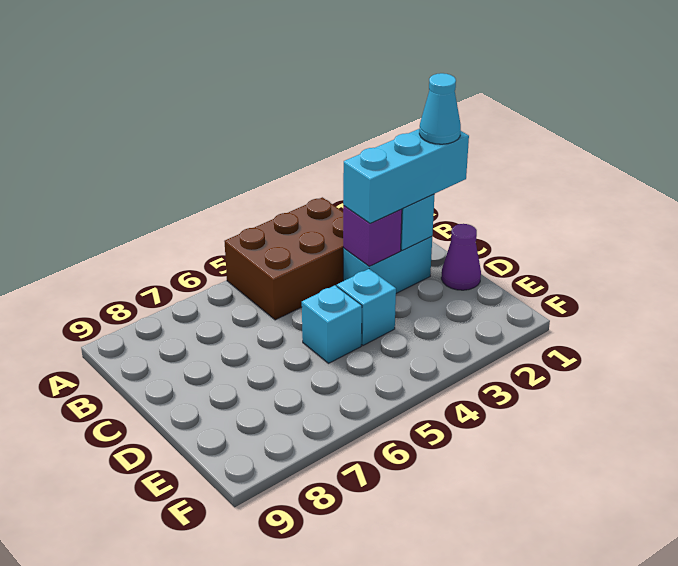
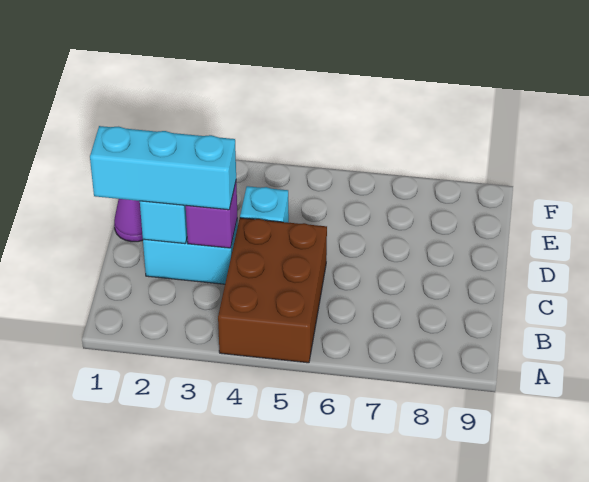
brown brick A3:B5 level 1 -> brown brick A4:C5 level 1
cyan cone C1 level 4 -> none
cyan brick D5 level 1 -> none

